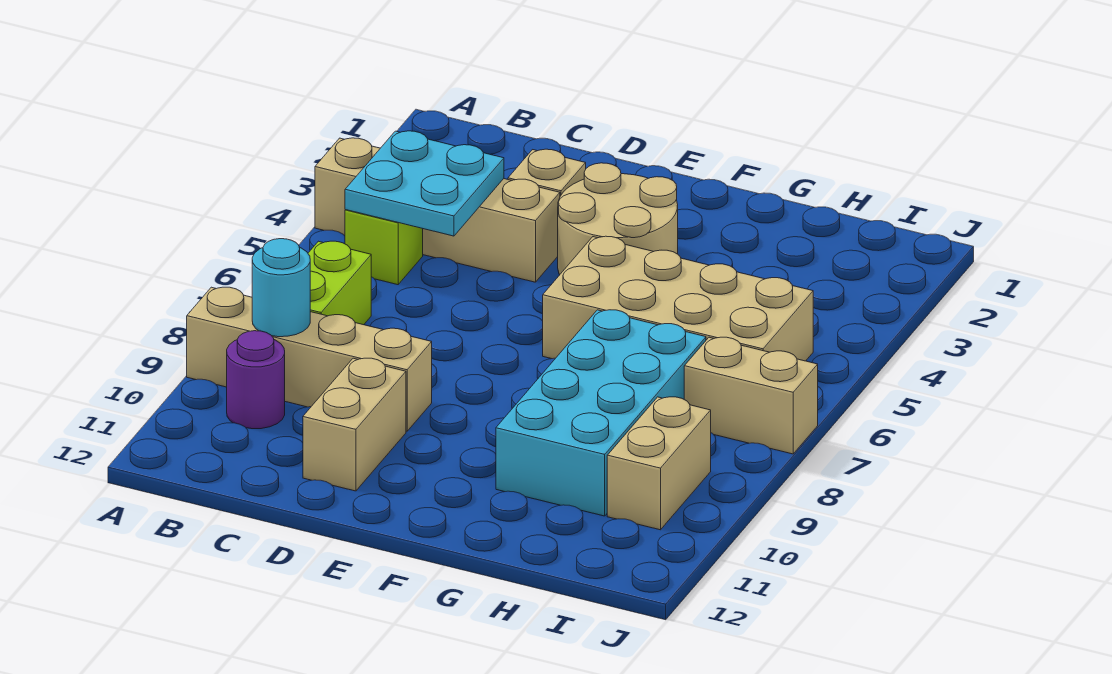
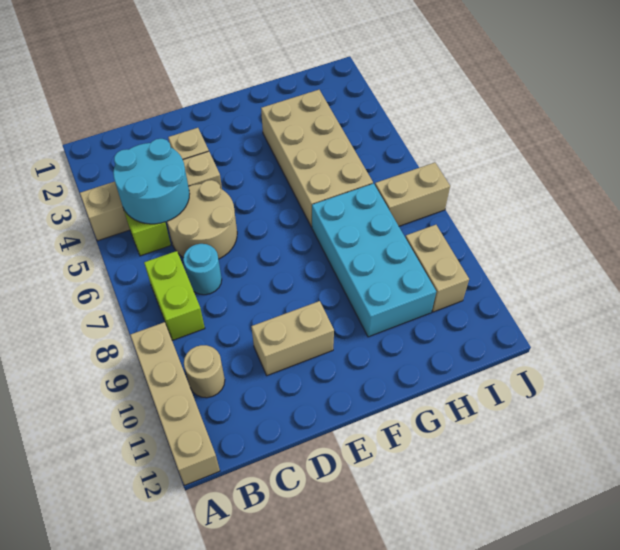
tan brick A9:D9 level 1 -> tan brick A9:A12 level 1
cyan plate B4:C5 level 2 -> cyan round brick B4:C5 level 2
cyan round brick B9 level 2 -> cyan round brick C7 level 1
purple round brick B10 level 1 -> tan round brick B10 level 1
tan brick D10:D11 level 1 -> tan brick D10:E10 level 1
tan round brick E3:F4 level 1 -> tan round brick C5:D6 level 1
tan brick F5:I6 level 1 -> tan brick G3:H6 level 1

